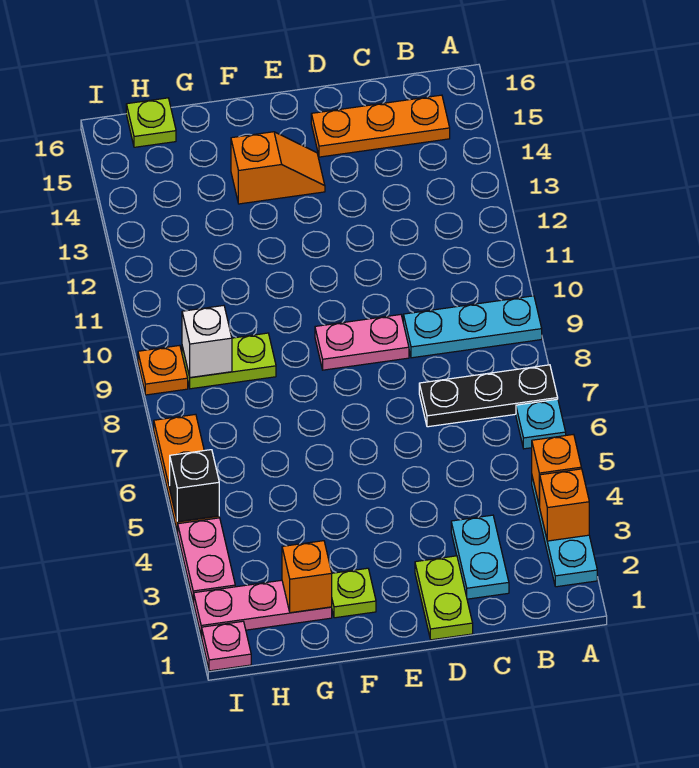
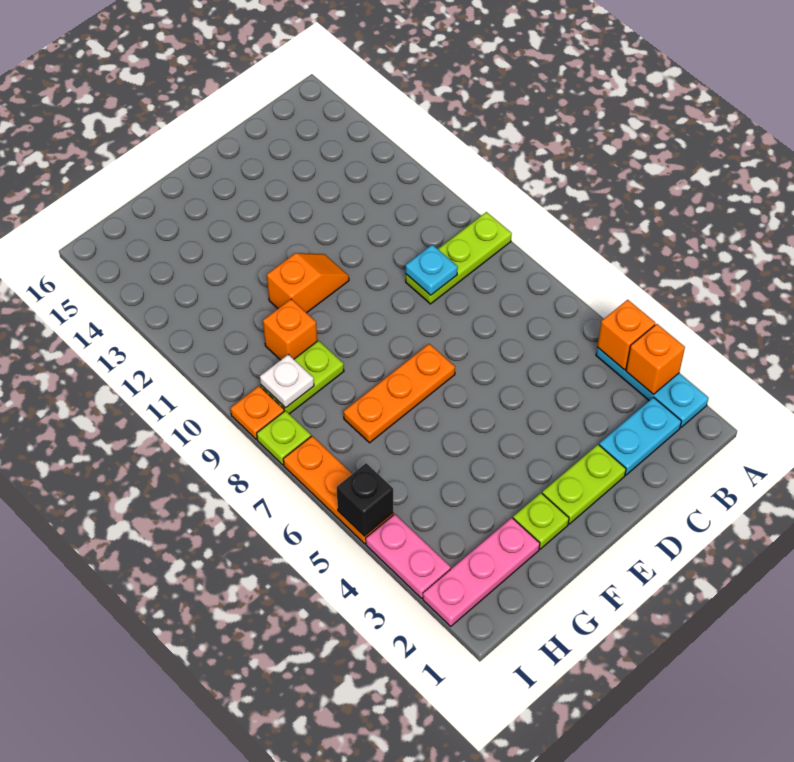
cyan plate A6 level 1 -> cyan plate C9 level 2
black plate A7:C7 level 1 -> none
cyan plate A9:C9 level 1 -> lime plate A9:C9 level 1
orange plate B15:D15 level 1 -> orange plate E7:G7 level 1
cyan plate C2:C3 level 1 -> cyan plate B2:C2 level 1
lime plate D1:D2 level 1 -> lime plate D2:E2 level 1
pink plate D9:E9 level 1 -> none
orange slope E14:F14 level 1 top F -> orange slope E11:F11 level 1 top F
orange brick G2 level 2 -> orange brick G10 level 1
white brick H9 level 2 -> white plate H9 level 2
lime plate H16 level 1 -> lime plate I8 level 1
pink plate I1 level 1 -> none

